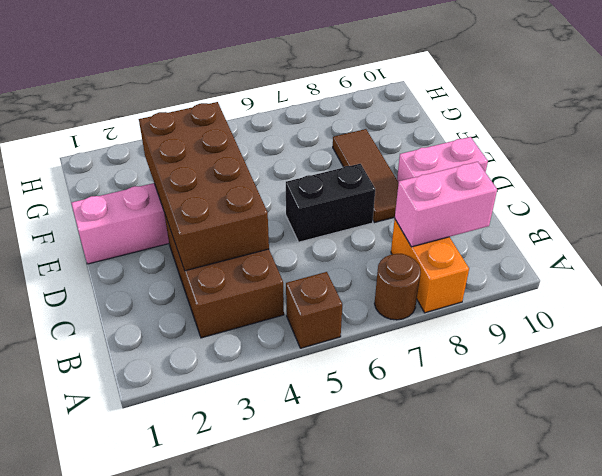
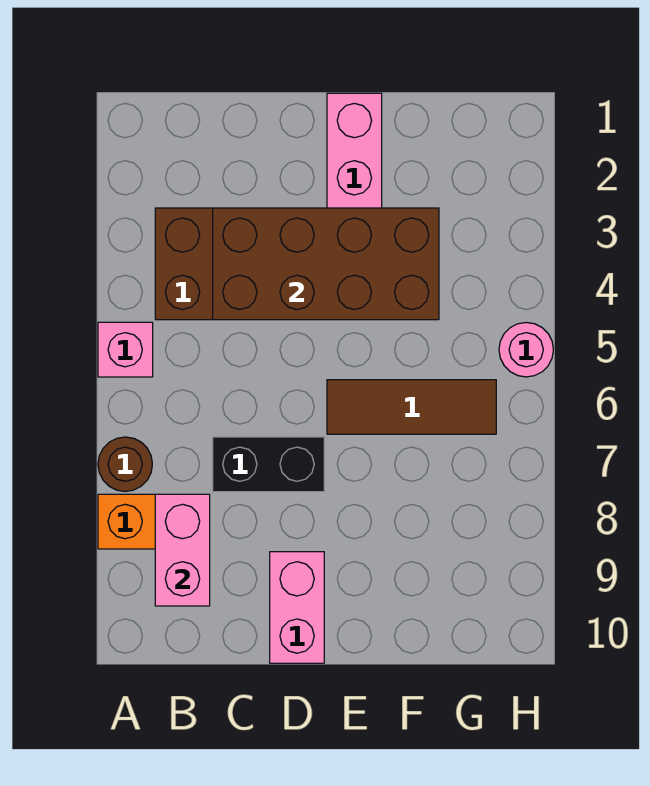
brown brick A5 level 1 -> pink brick A5 level 1
black brick D6:D7 level 1 -> black brick C7:D7 level 1
brown tile D8:F8 level 1 -> brown tile E6:G6 level 1
none -> pink round brick H5 level 1

